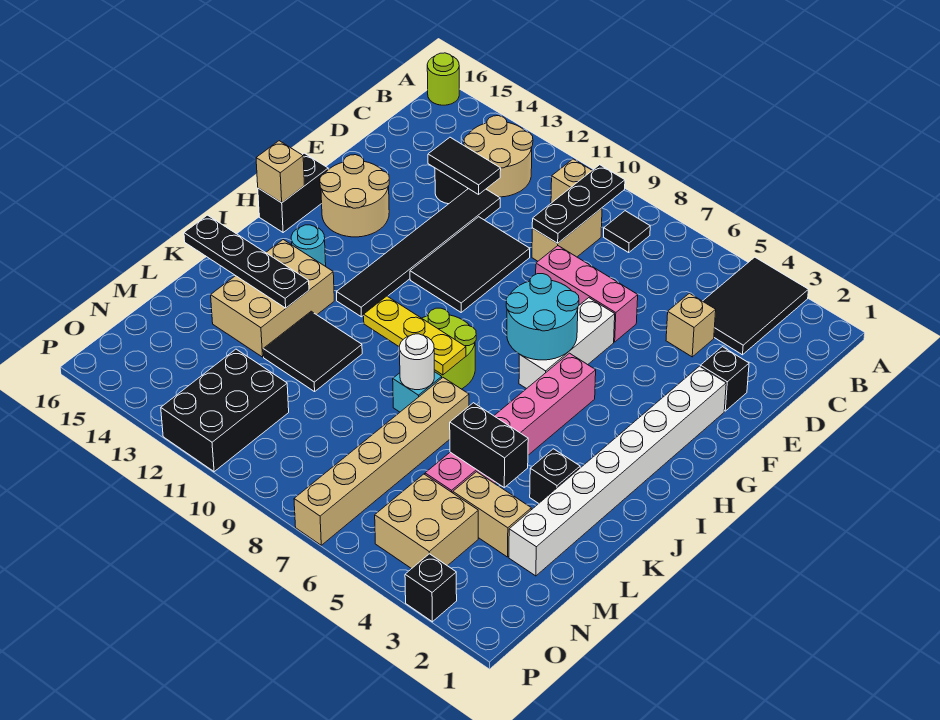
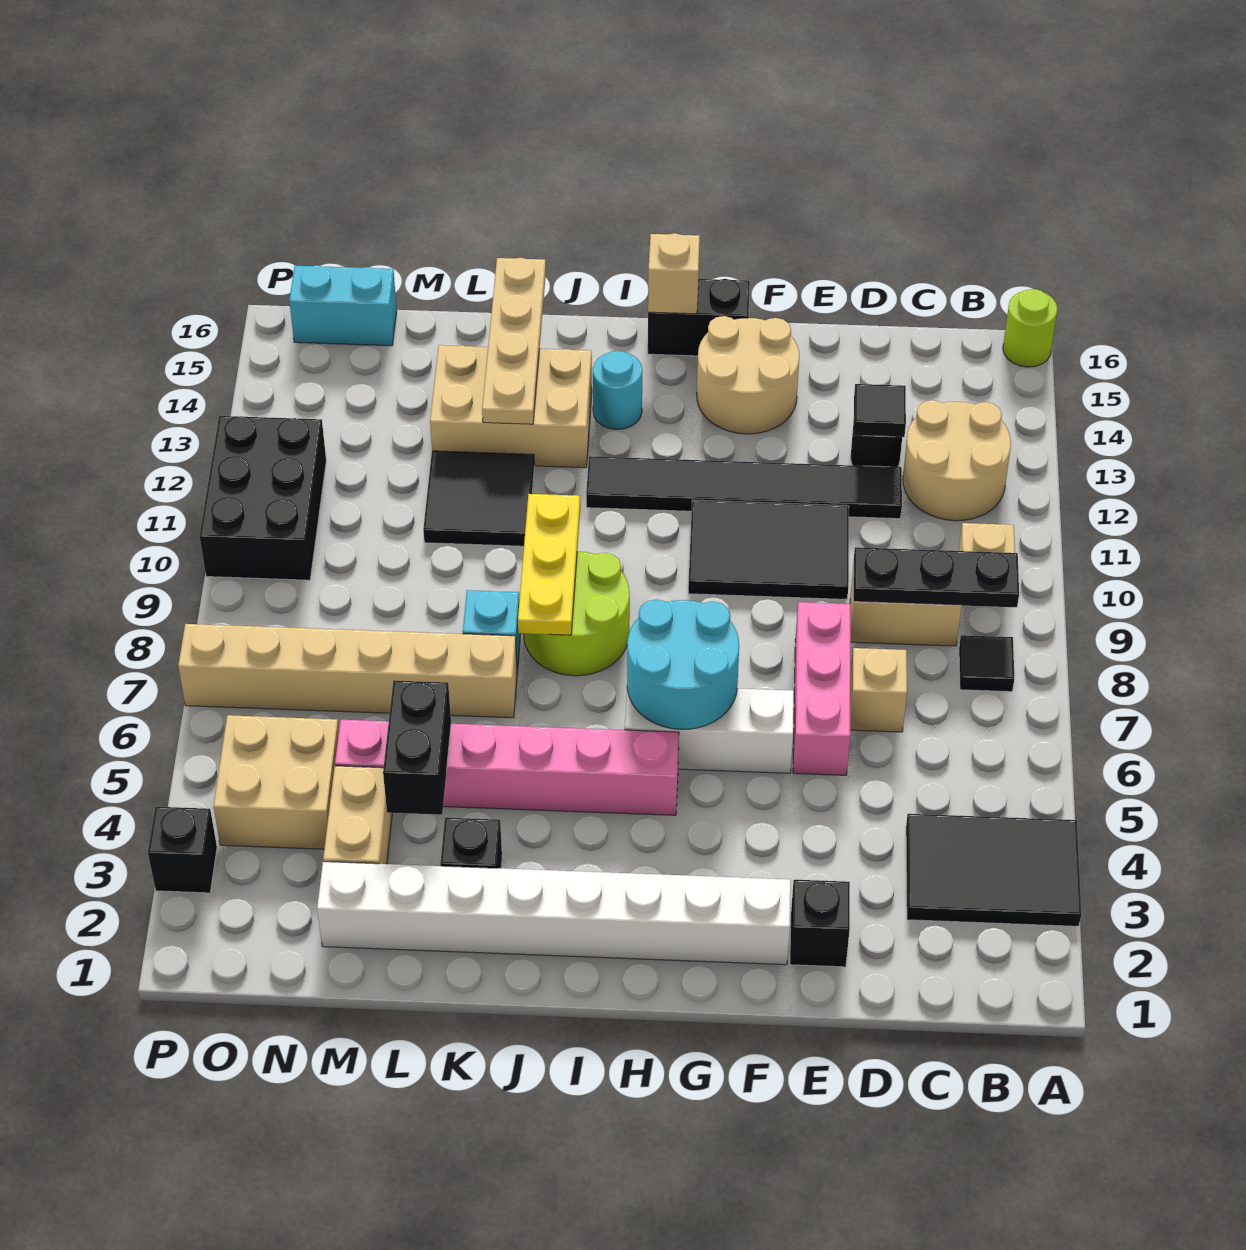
tan brick D4 level 1 -> tan brick D7 level 1
black tile D12:D13 level 2 -> black tile D13 level 2
white round brick K8 level 2 -> none
black plate K13:K16 level 2 -> tan plate K13:K16 level 2
black brick N11:P12 level 1 -> black brick O10:P12 level 1
none -> cyan brick N16:O16 level 1

